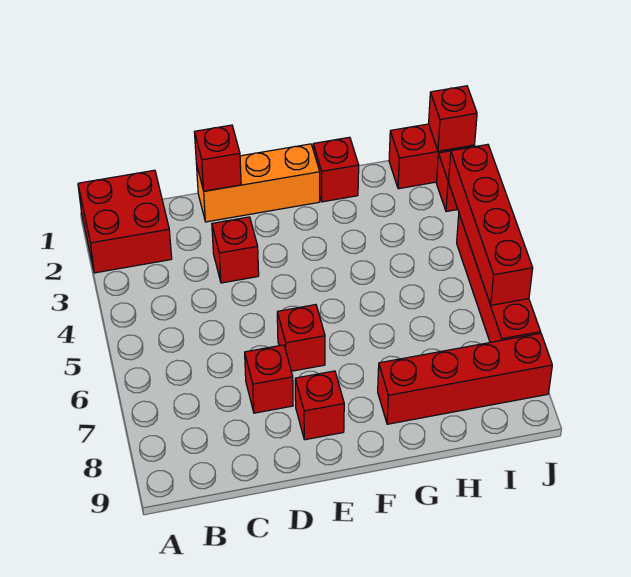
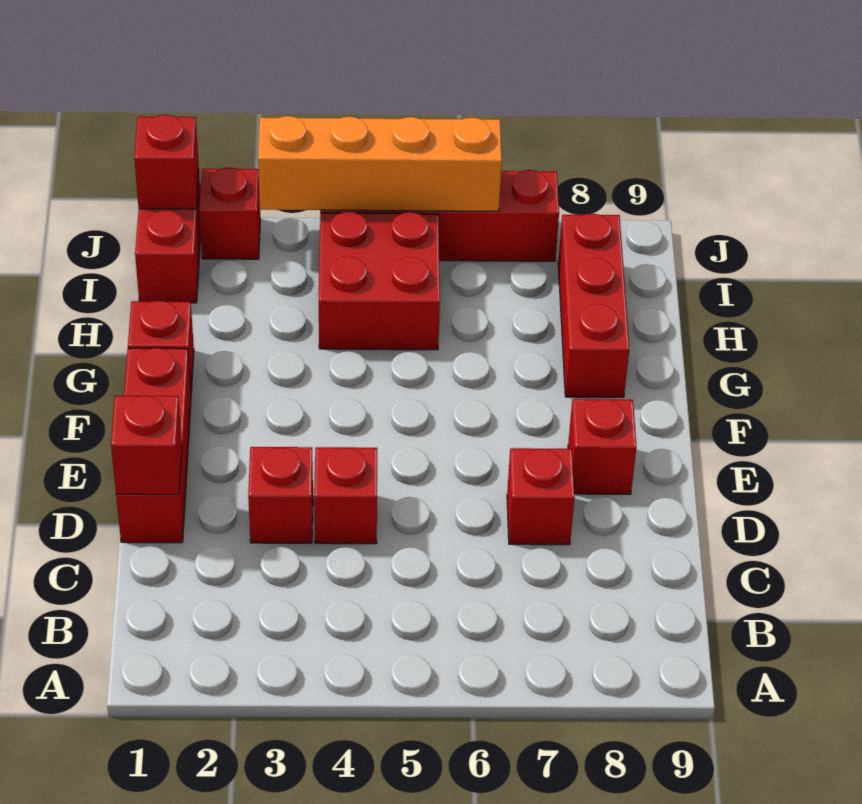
red brick A1:B2 level 1 -> red brick H4:I5 level 1
orange brick D1:F1 level 1 -> red brick D1:F1 level 1
red brick E6 level 1 -> red brick D4 level 1
red brick G8:J8 level 1 -> red brick G8:I8 level 1
red brick J3:J6 level 2 -> orange brick J3:J6 level 2

